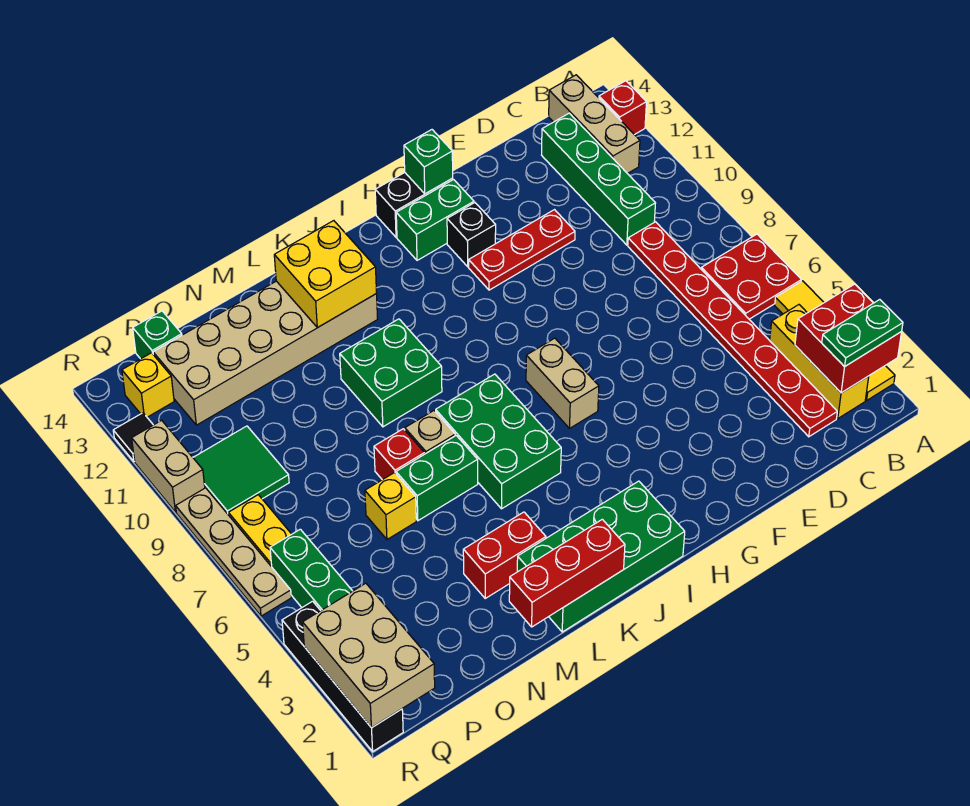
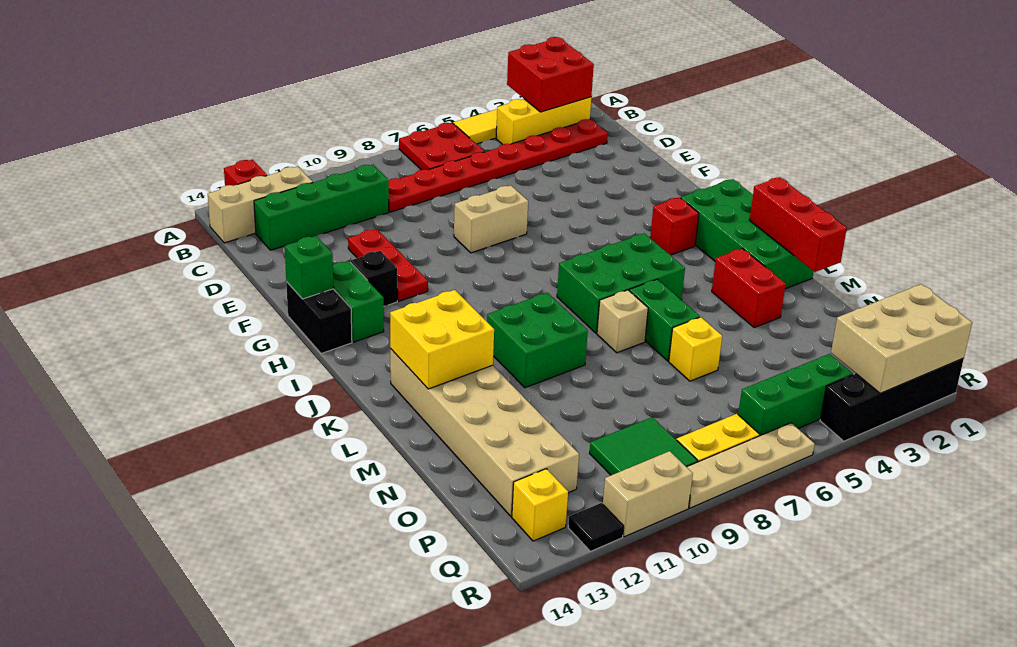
green plate A2:B2 level 3 -> none
tan brick H6:H7 level 1 -> tan brick F7:F8 level 1
red brick M7 level 1 -> red brick I3 level 1
green brick P14 level 1 -> none

